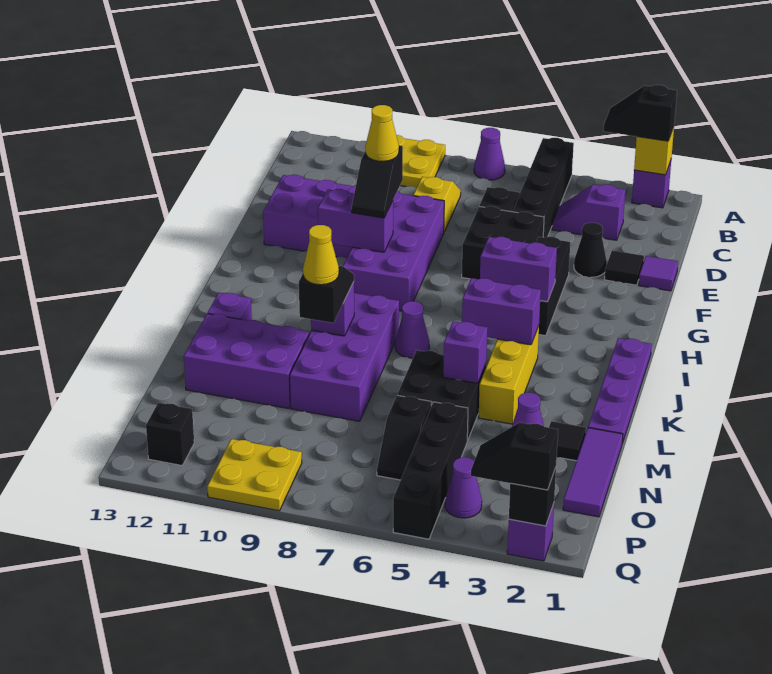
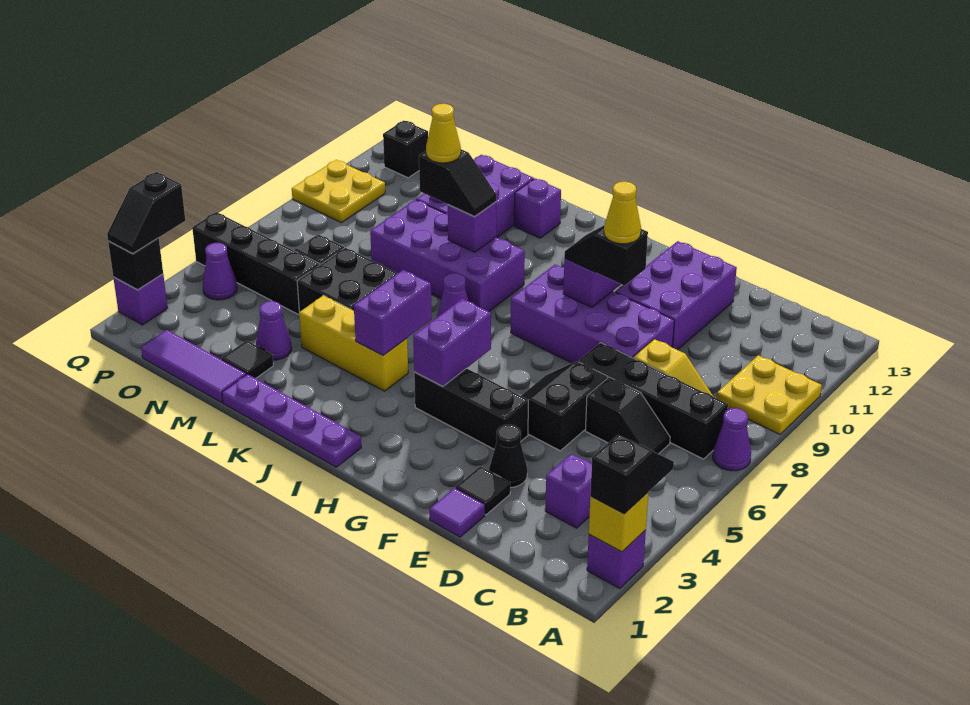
black brick A5:D5 level 1 -> black brick B7:E7 level 1
black brick E5:F6 level 1 -> black slope E5:F6 level 1 top E
purple brick L5 level 2 -> none
black slope Q2:Q3 level 3 top 2 -> black slope Q2:Q3 level 3 top 3

